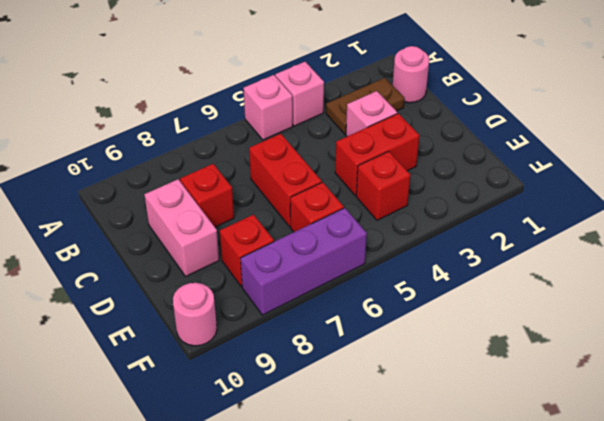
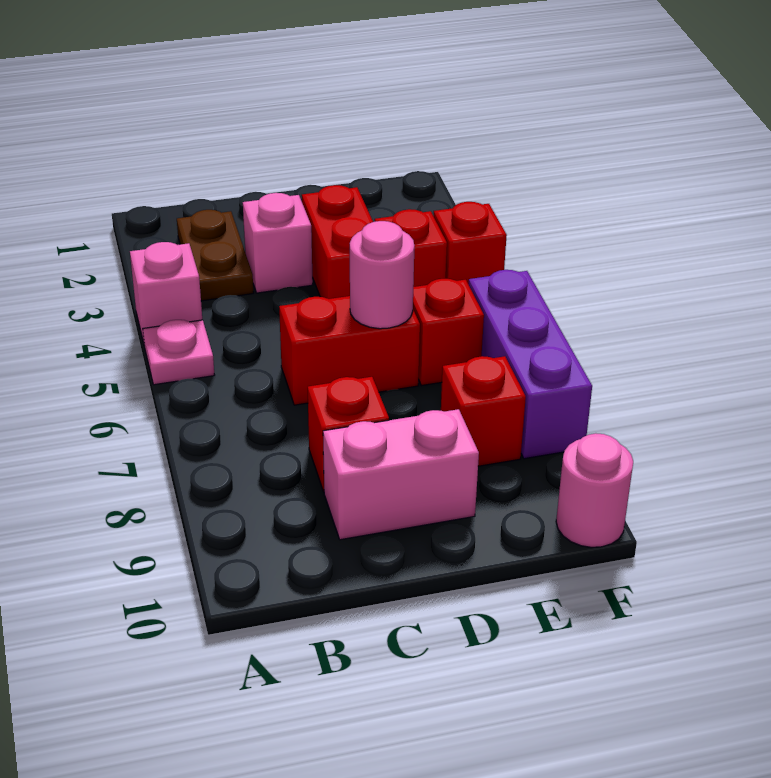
pink brick A5 level 1 -> pink plate A5 level 1
pink round brick B1 level 1 -> pink round brick D6 level 2
none -> red brick F4 level 1

